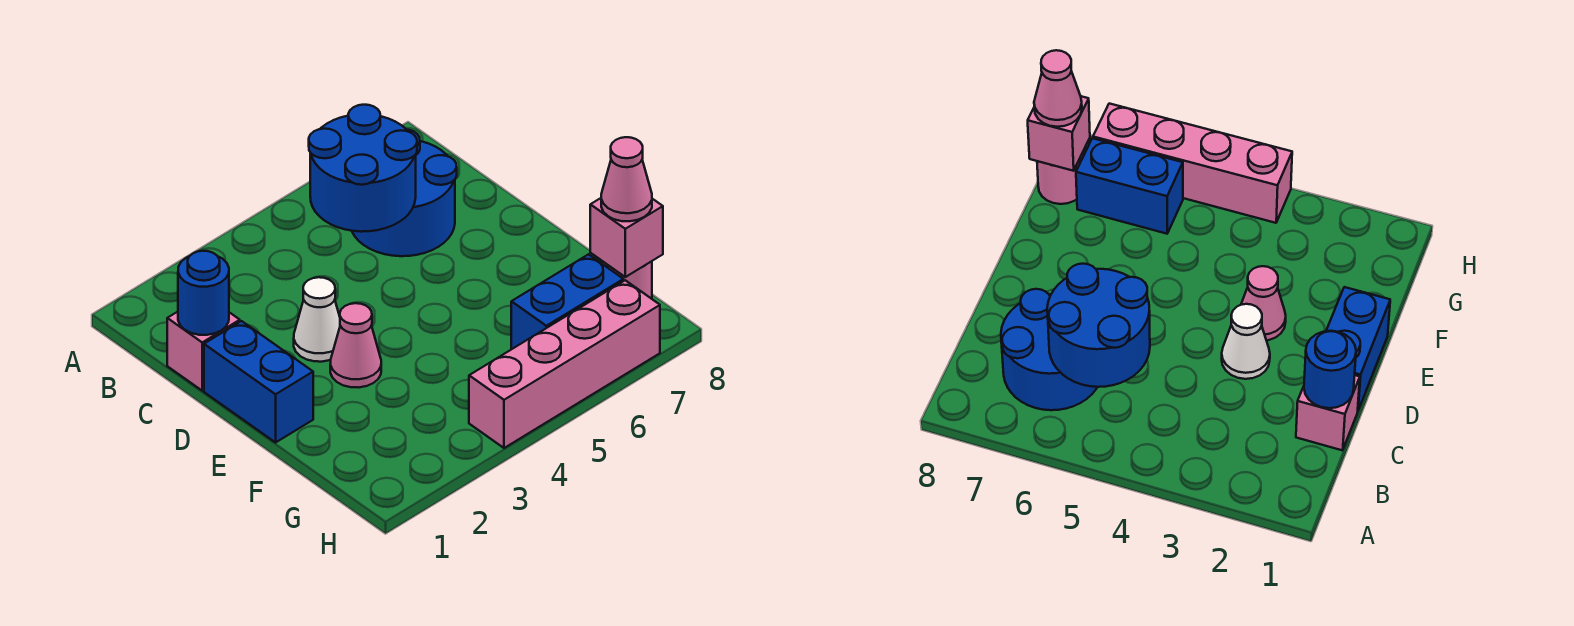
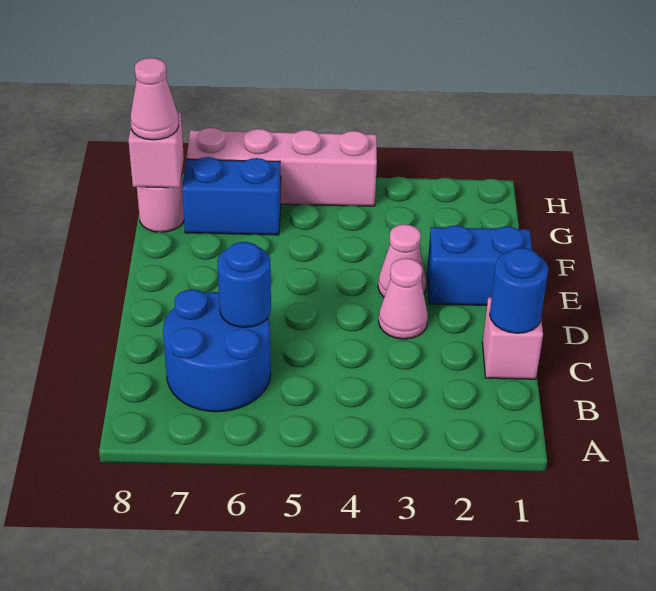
blue round brick B5:C6 level 2 -> blue round brick C6 level 2
blue brick D1:E1 level 1 -> blue brick E1:E2 level 1
white cone D3 level 1 -> pink cone D3 level 1

